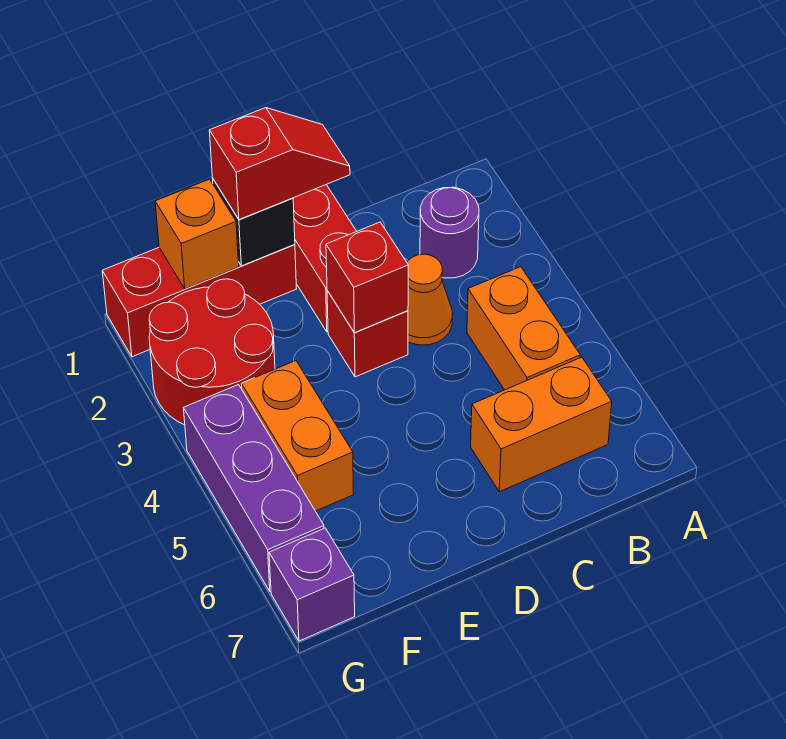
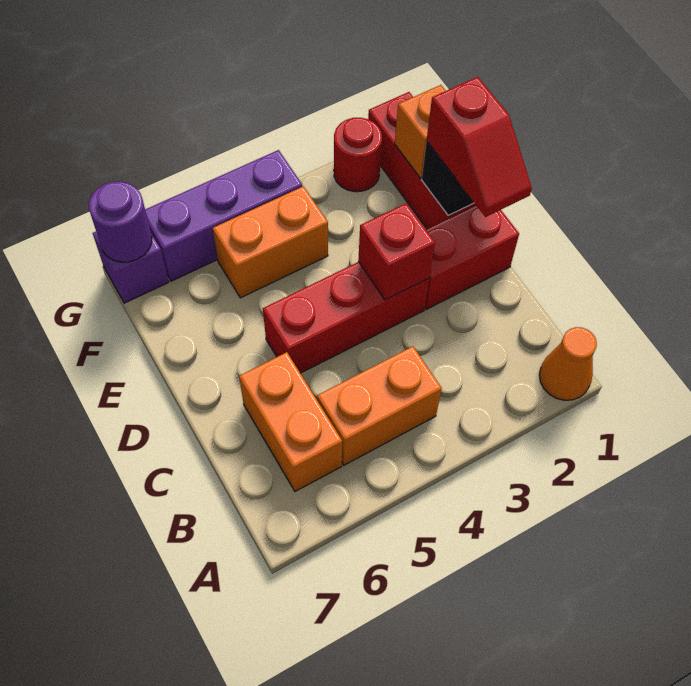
purple round brick B2 level 1 -> purple round brick G7 level 2
orange cone C3 level 1 -> orange cone A1 level 1
red brick D3 level 1 -> red brick D3:D5 level 1
red round brick F2:G3 level 1 -> red round brick G2 level 1

